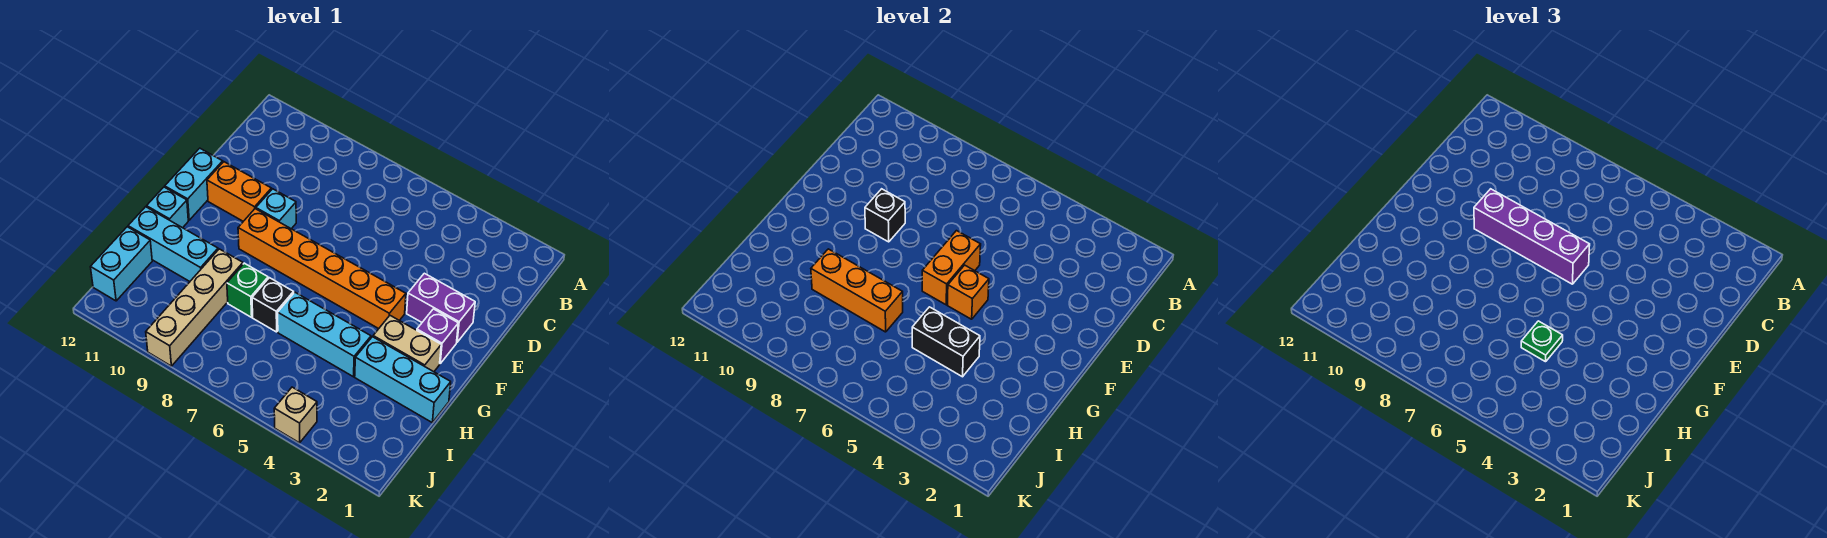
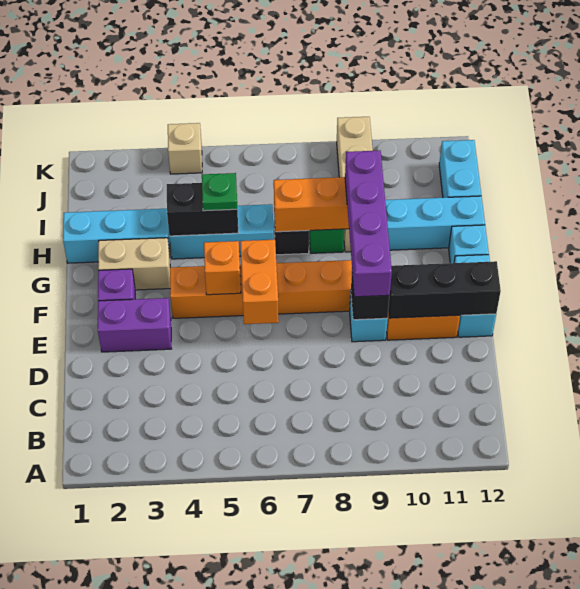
purple brick E6:E9 level 3 -> purple brick E9:H9 level 3
none -> black brick E10:E12 level 2

